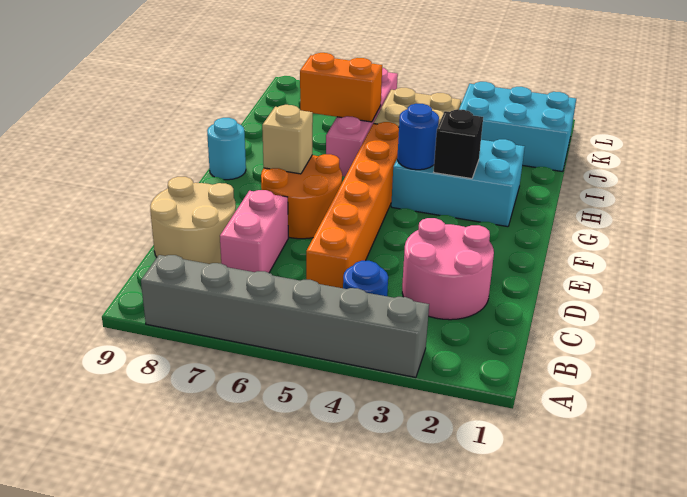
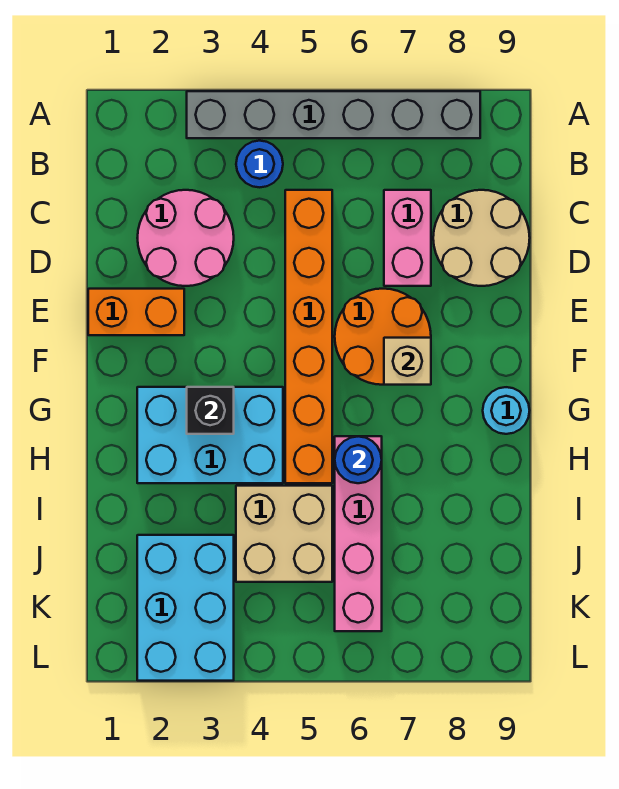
blue round brick G4 level 2 -> blue round brick H6 level 2
orange brick I6:I7 level 2 -> orange brick E1:E2 level 1
cyan brick J1:K3 level 1 -> cyan brick J2:L3 level 1

